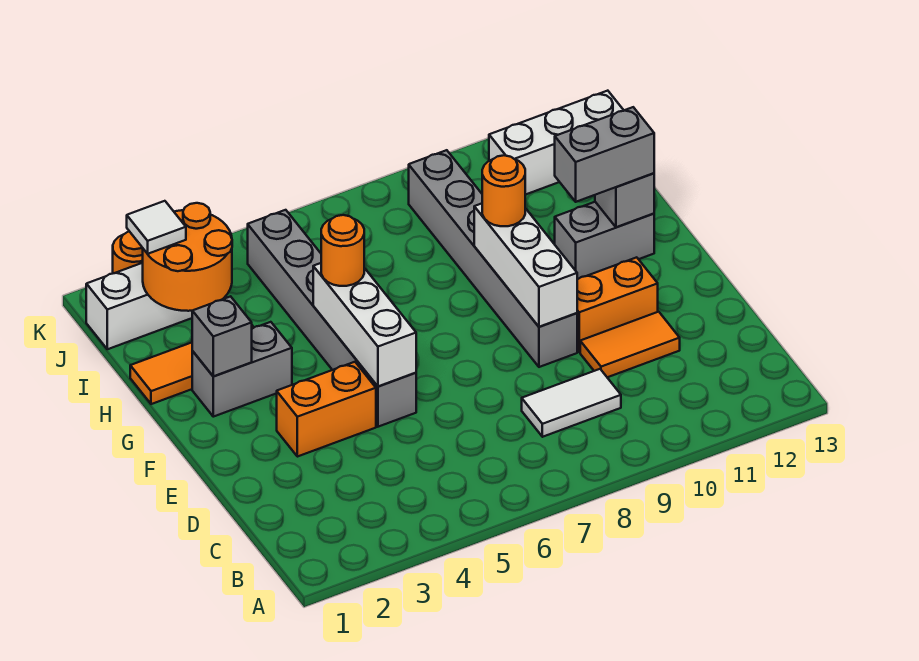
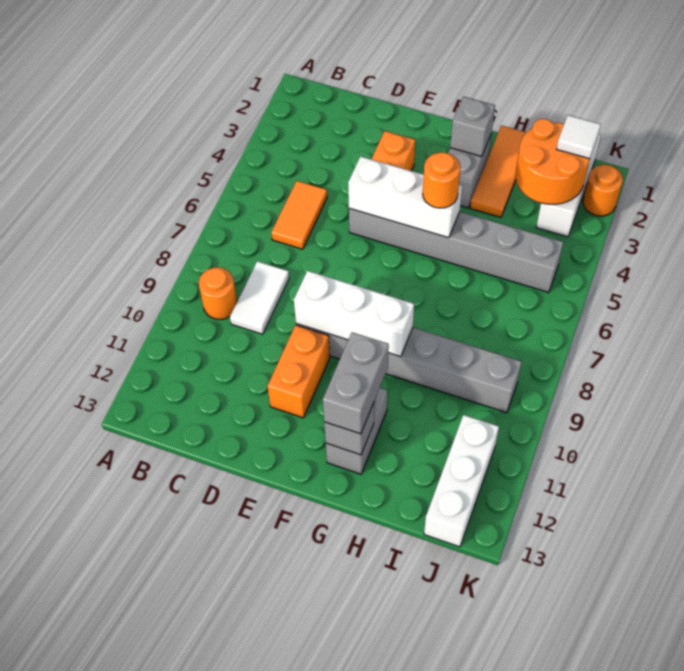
orange tile D10:D11 level 1 -> orange tile C5:C6 level 1
orange round brick G9 level 3 -> orange round brick B9 level 1

